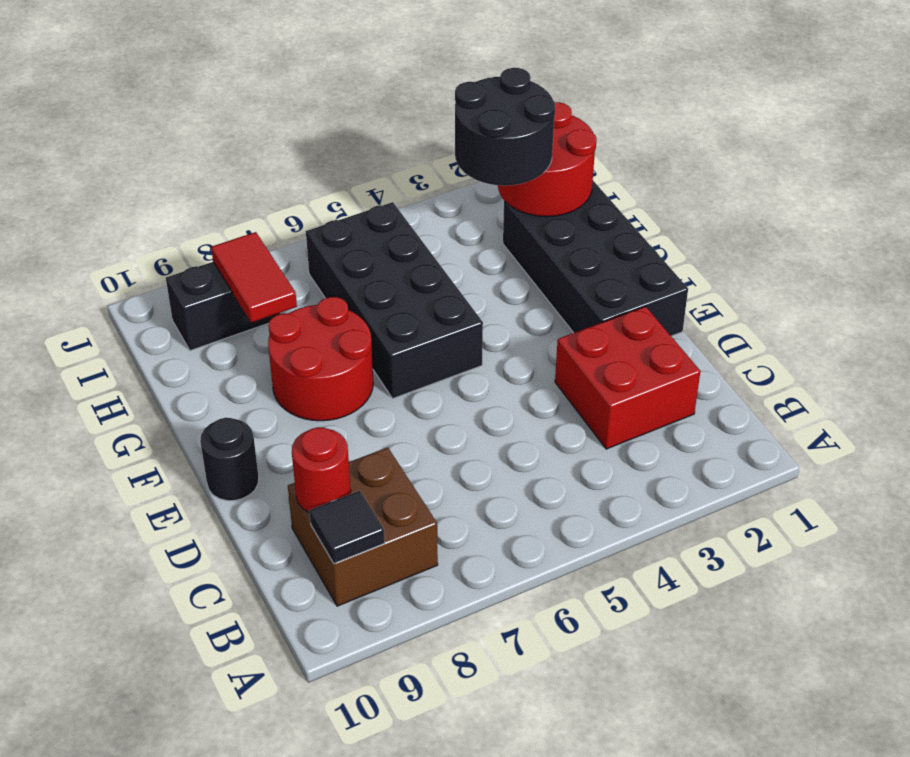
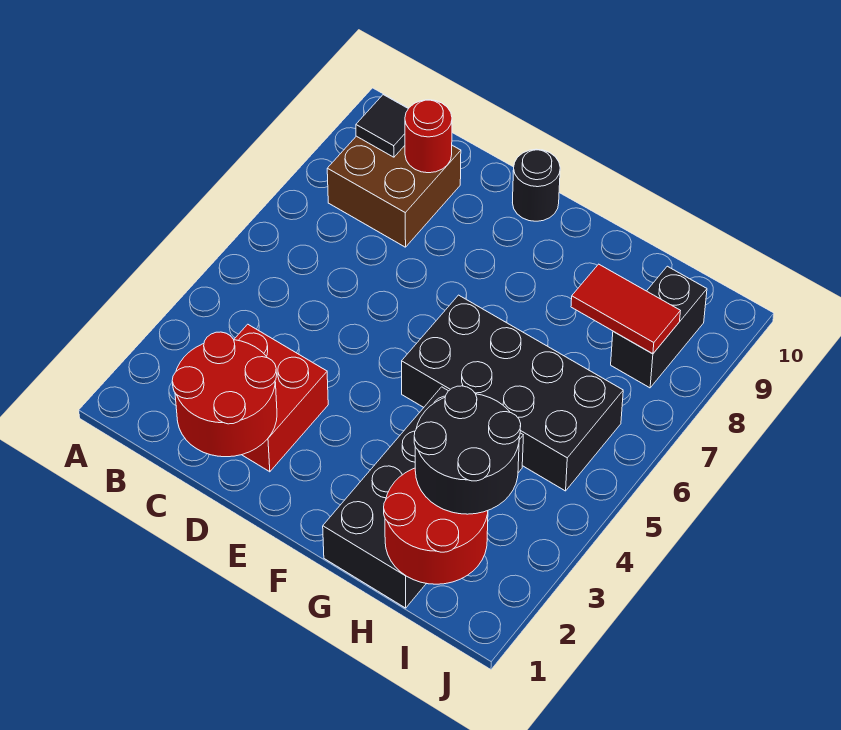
black brick E1:H2 level 1 -> black brick G1:H4 level 1
red round brick F7:G8 level 1 -> red round brick C1:D2 level 2

